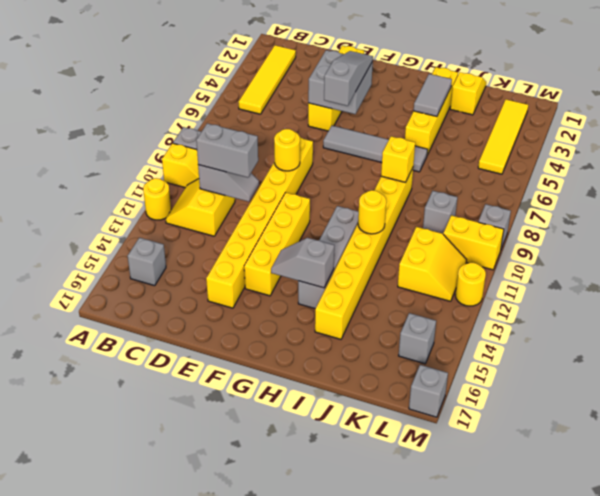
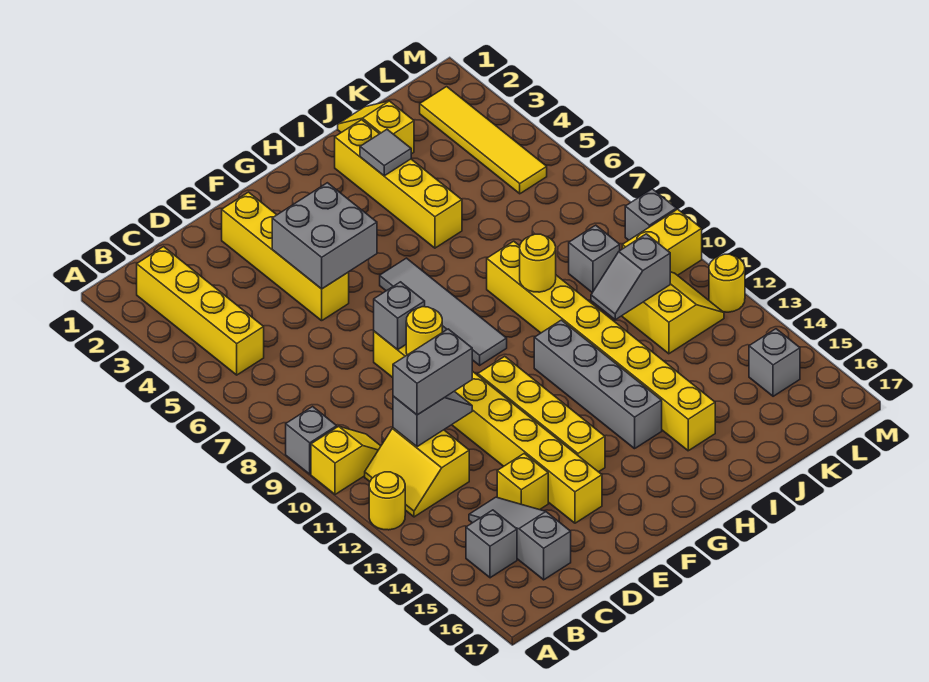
yellow tile B2:B5 level 1 -> yellow brick B2:B5 level 1
grey slope F4:F6 level 3 top 6 -> grey slope C14:C16 level 1 top 16
grey tile F6:I6 level 1 -> grey tile G6:G9 level 1
grey slope G14:H14 level 2 top H -> grey slope J11:K11 level 2 top K
grey tile I3:I4 level 2 -> grey tile I3 level 2
yellow brick I8 level 2 -> yellow brick D14 level 1
yellow round brick I11 level 2 -> yellow round brick I9 level 2
grey brick M17 level 1 -> grey brick E8 level 2

